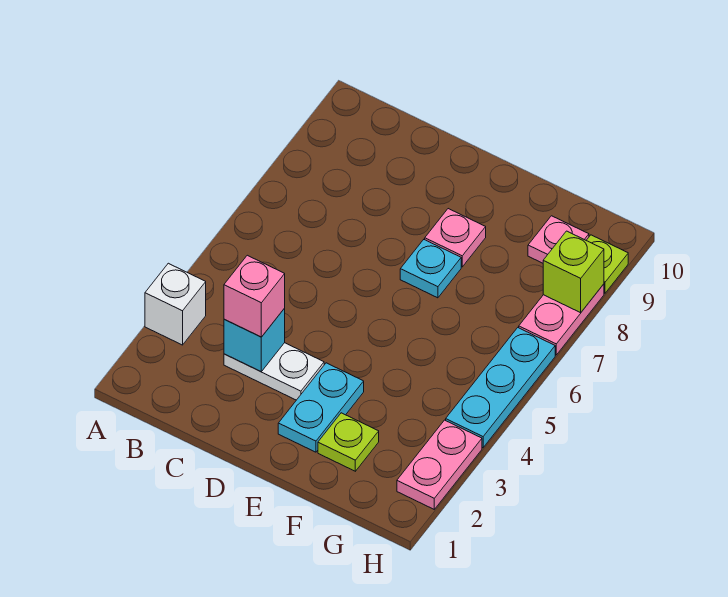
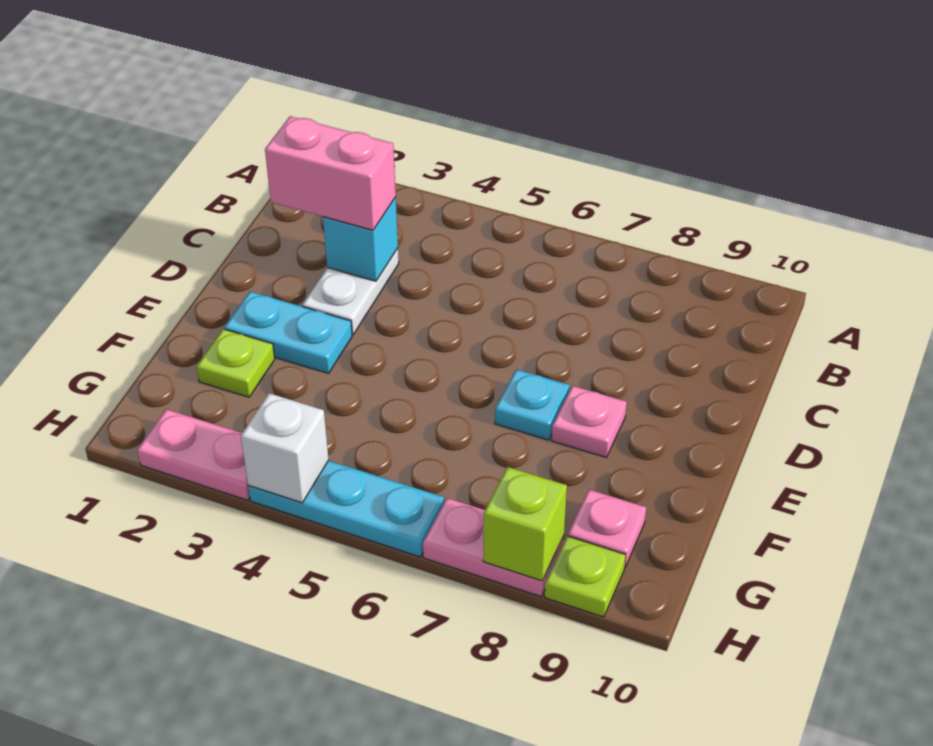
white brick A3 level 1 -> white brick H4 level 2
pink brick C3 level 3 -> pink brick C2:C3 level 3

